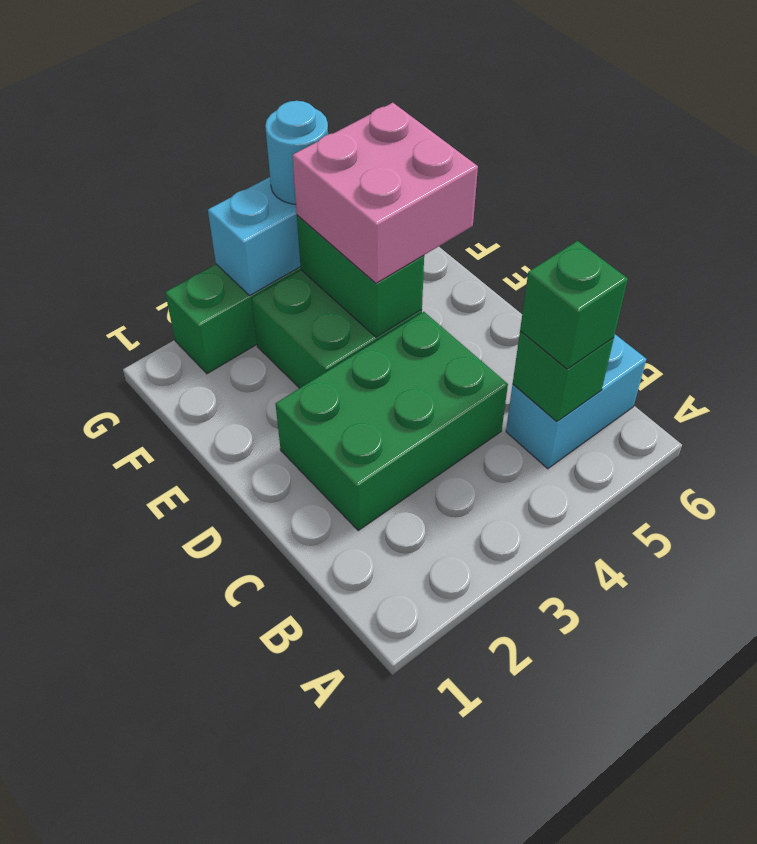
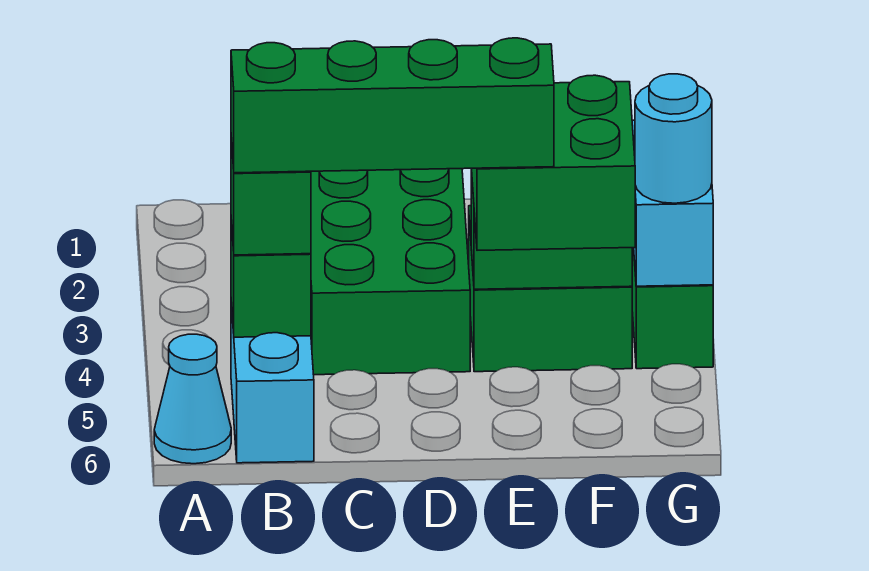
none -> cyan cone A6 level 1
none -> green brick B5:E5 level 4
pink brick E4:F5 level 3 -> green brick E4:F5 level 3

